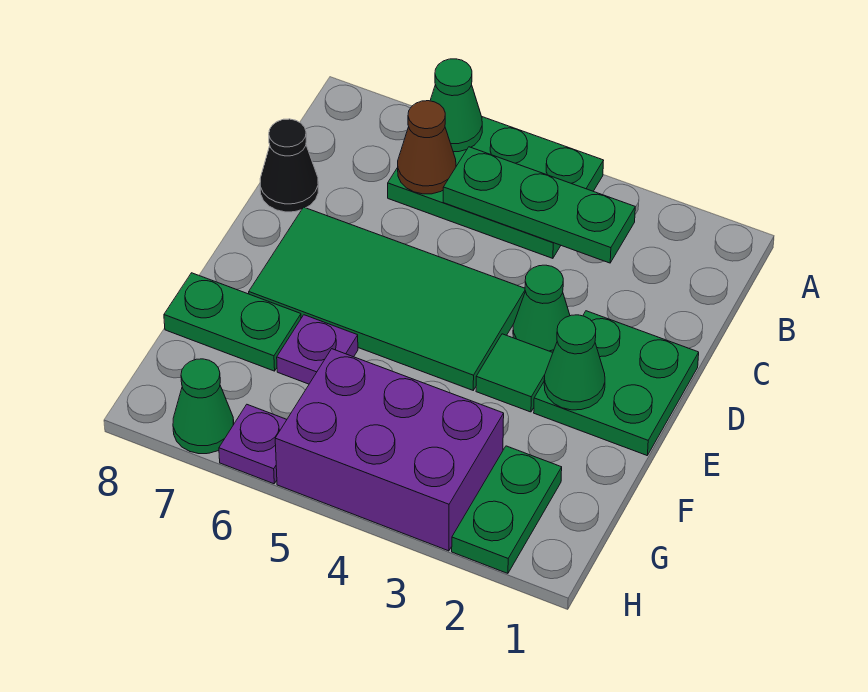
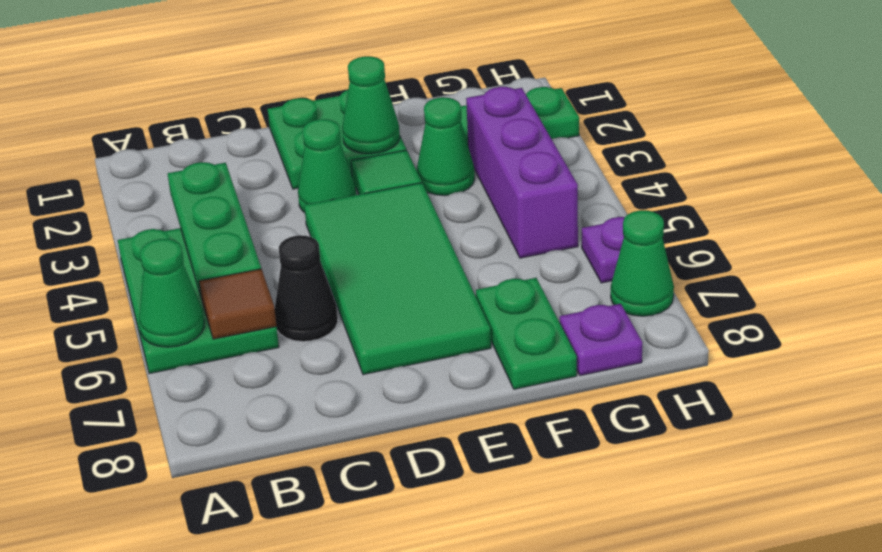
brown cone B6 level 2 -> brown tile B6 level 2
black cone C8 level 1 -> black cone C6 level 1
none -> green cone F3 level 1
purple plate F6 level 1 -> purple plate G8 level 1
purple brick G3:H5 level 1 -> purple brick G3:G5 level 1

